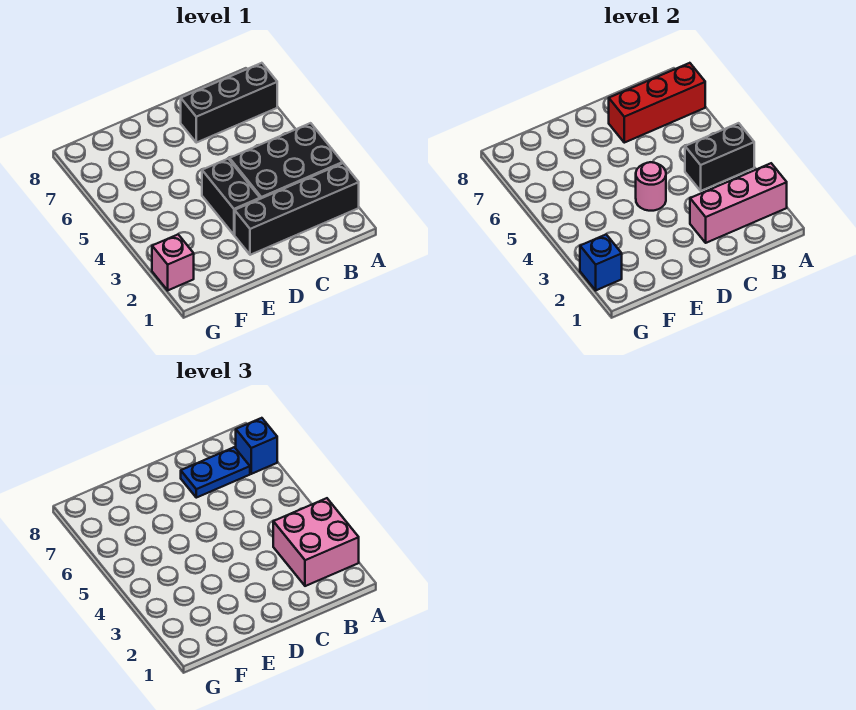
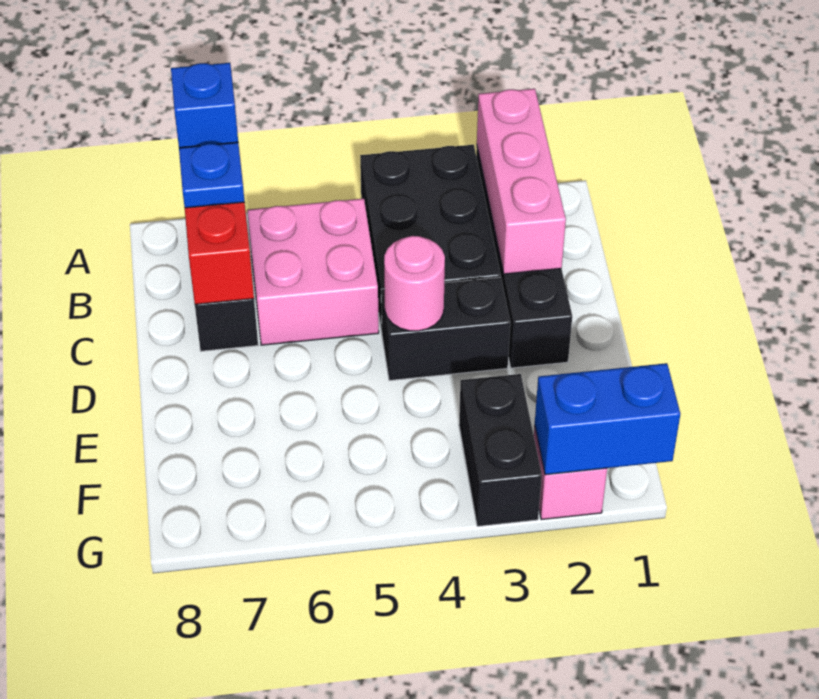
pink brick A2:B3 level 3 -> pink brick B5:C6 level 1
black brick A4:B4 level 2 -> black brick F3:G3 level 1
blue plate B7:C7 level 3 -> blue plate B7 level 3
blue brick G2 level 2 -> blue brick G1:G2 level 2

